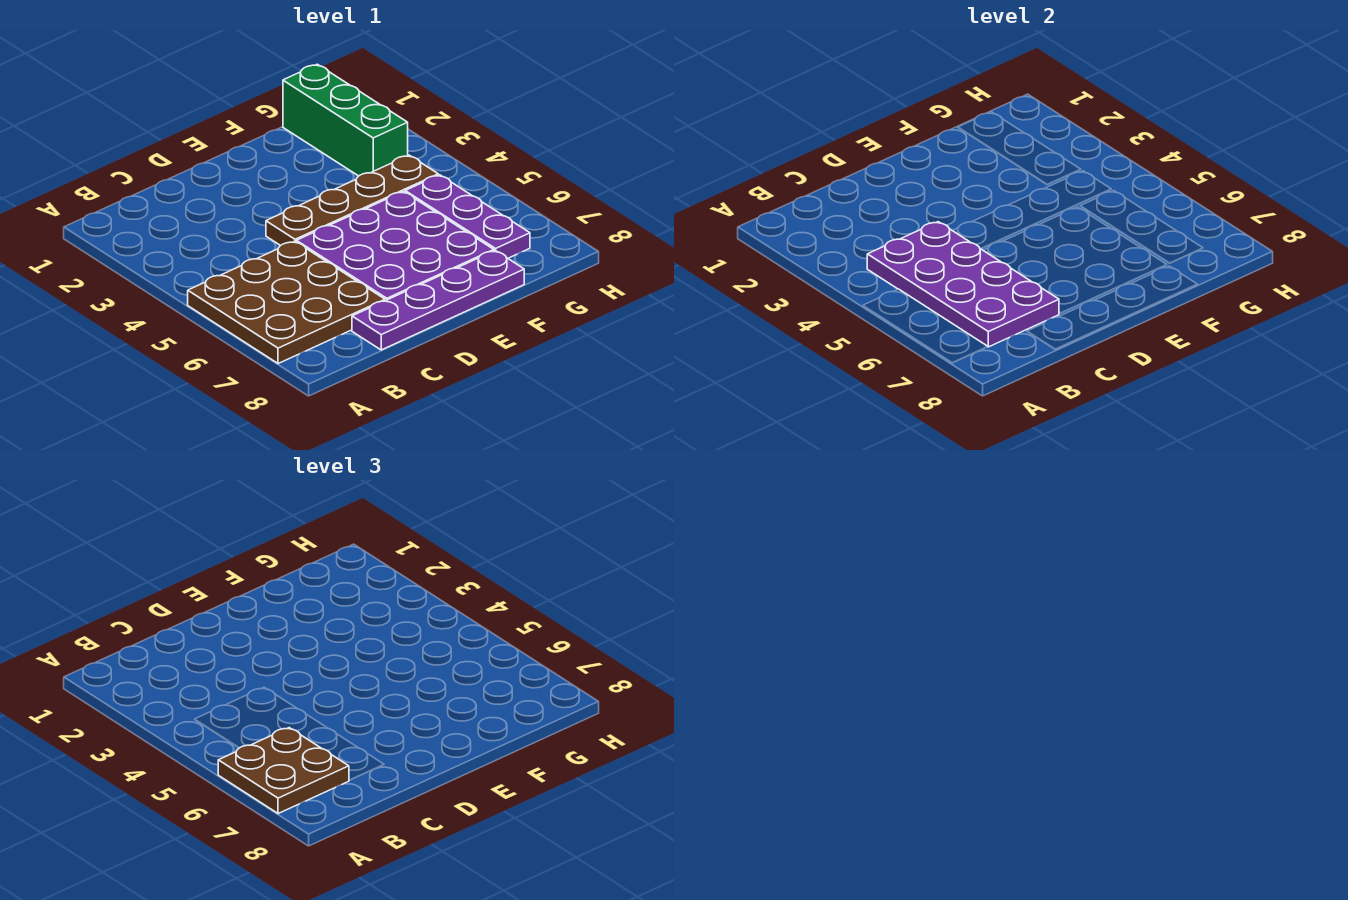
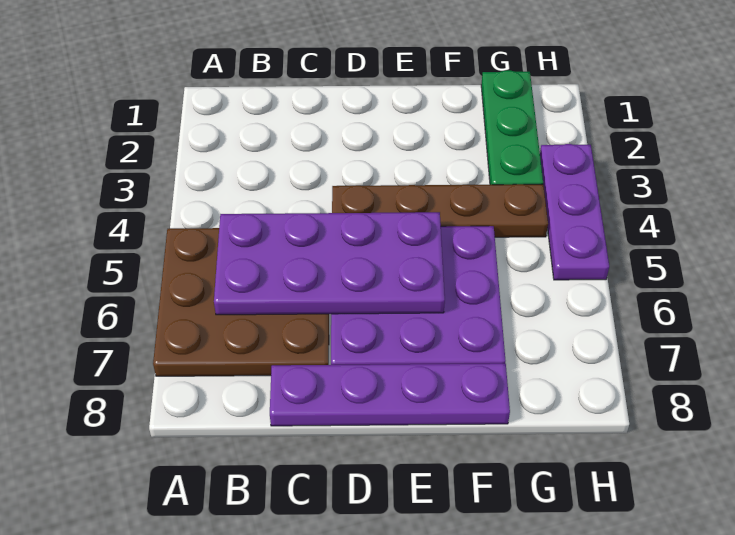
brown plate A6:B7 level 3 -> none
purple plate B4:C7 level 2 -> purple plate B5:E6 level 2
green brick G1:G3 level 1 -> green plate G1:G3 level 1
purple plate G5:G7 level 1 -> purple plate H3:H5 level 1

